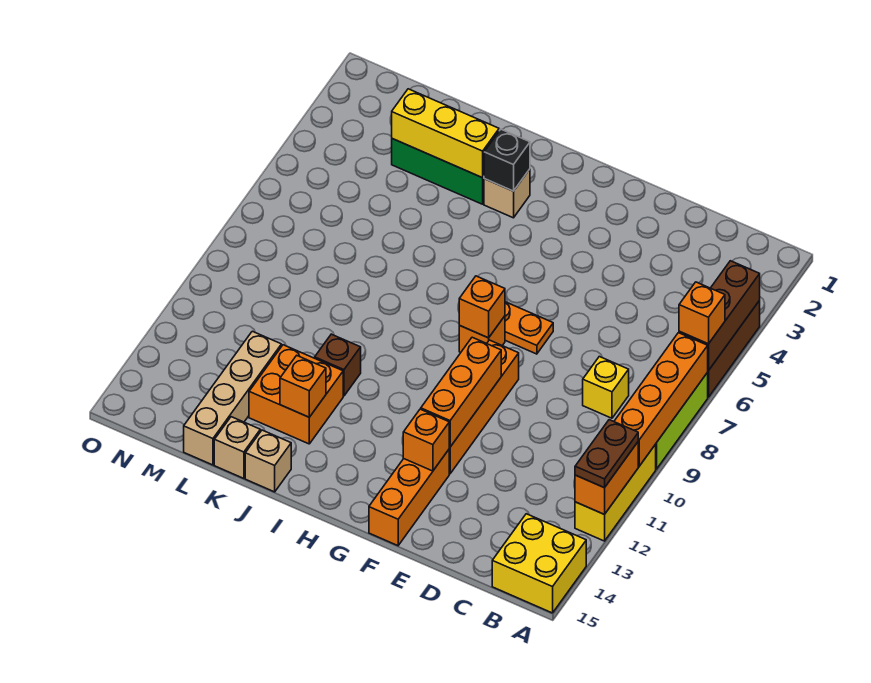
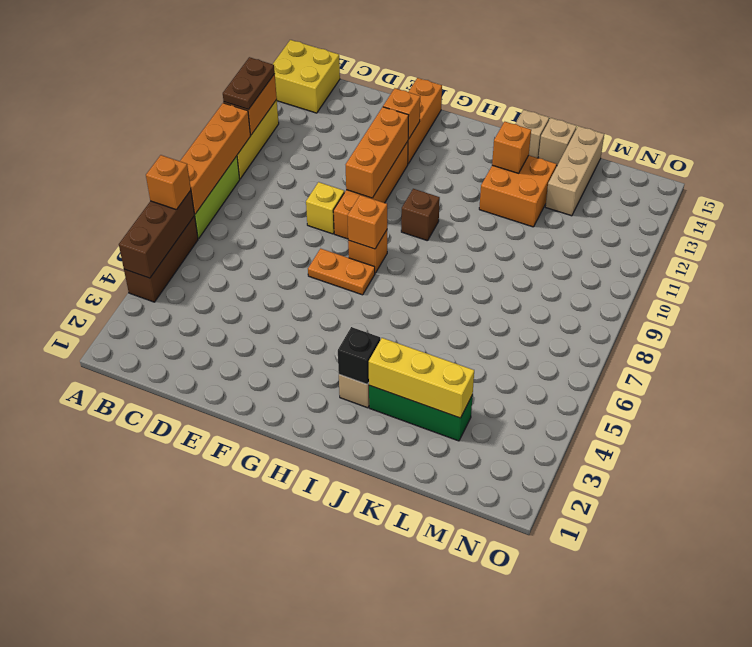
yellow brick C8 level 1 -> yellow brick E9 level 1
brown brick J11 level 1 -> brown brick H10 level 1
tan brick L12:L15 level 1 -> tan brick L13:L15 level 1

